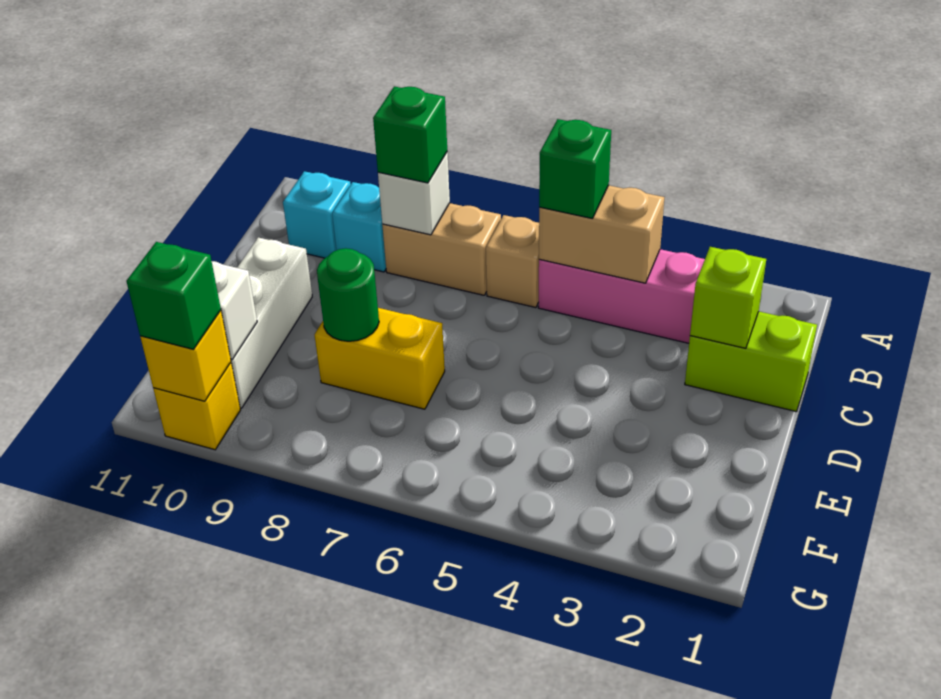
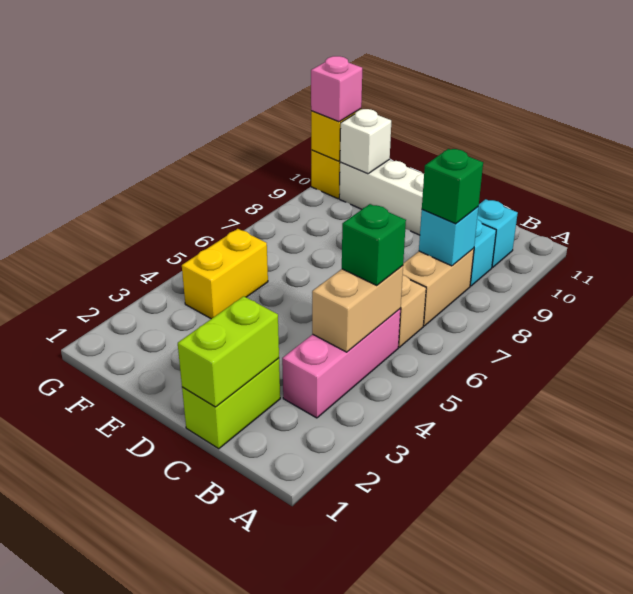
white brick B8 level 2 -> cyan brick B8 level 2
lime brick C2 level 2 -> lime brick C1:C2 level 2
yellow brick E7:E8 level 1 -> yellow brick F4:F5 level 1
green round brick E8 level 2 -> none
green brick G10 level 3 -> pink brick G10 level 3

